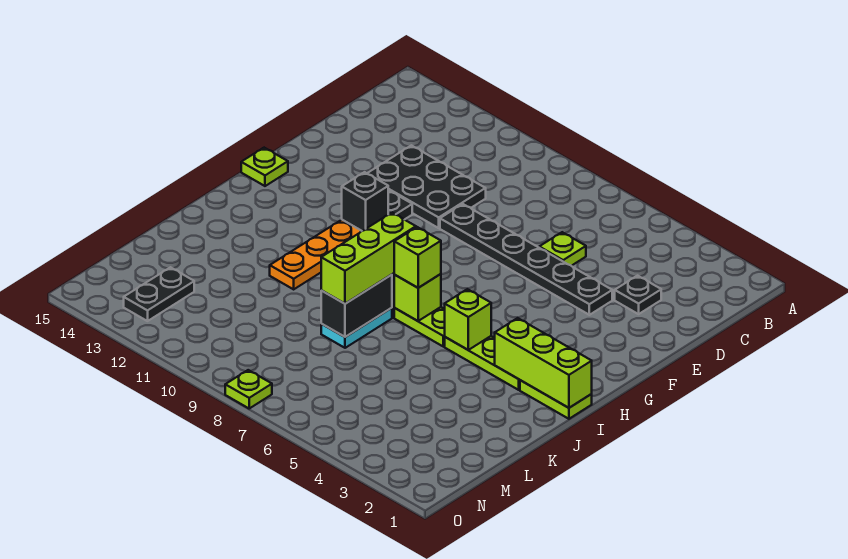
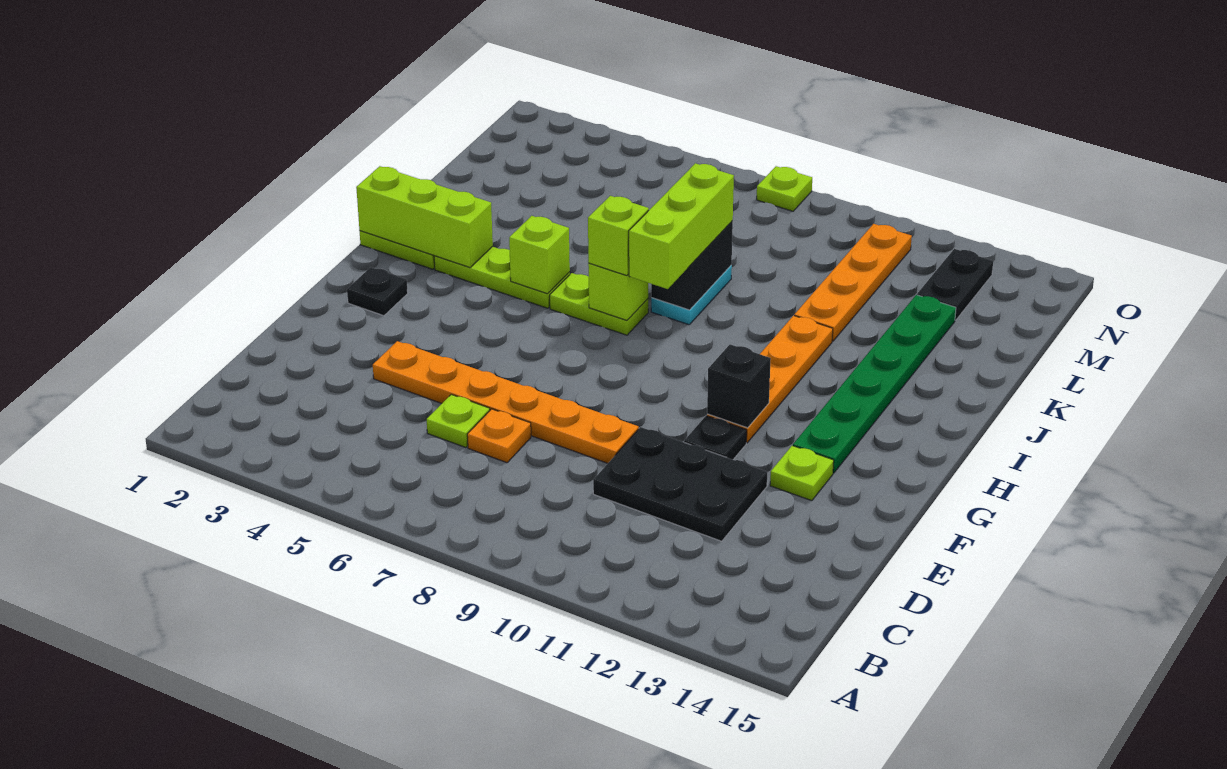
black plate D3 level 1 -> black plate G2 level 1
none -> orange plate D7 level 1
black plate E4:E9 level 1 -> orange plate E4:E9 level 1
none -> green plate G13:L13 level 1
lime plate G15 level 1 -> lime plate F13 level 1
none -> orange plate K11:N11 level 1

